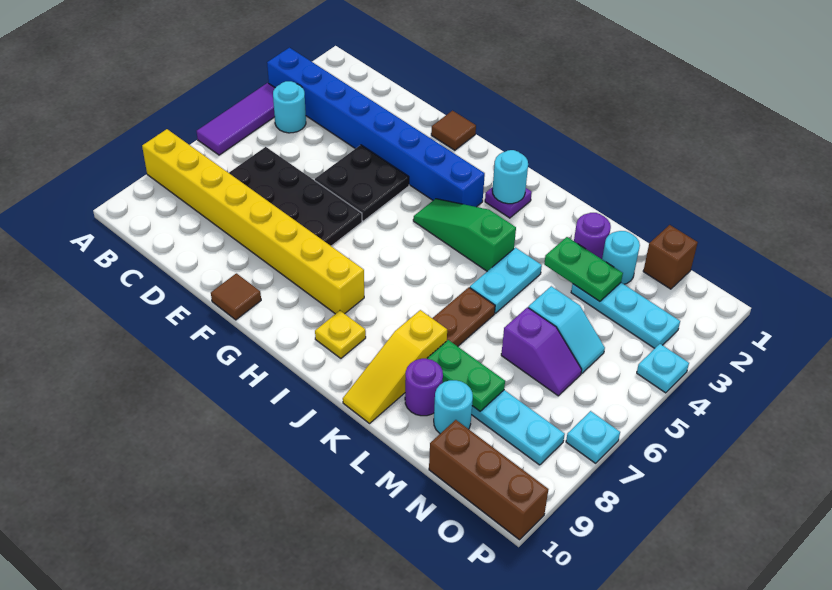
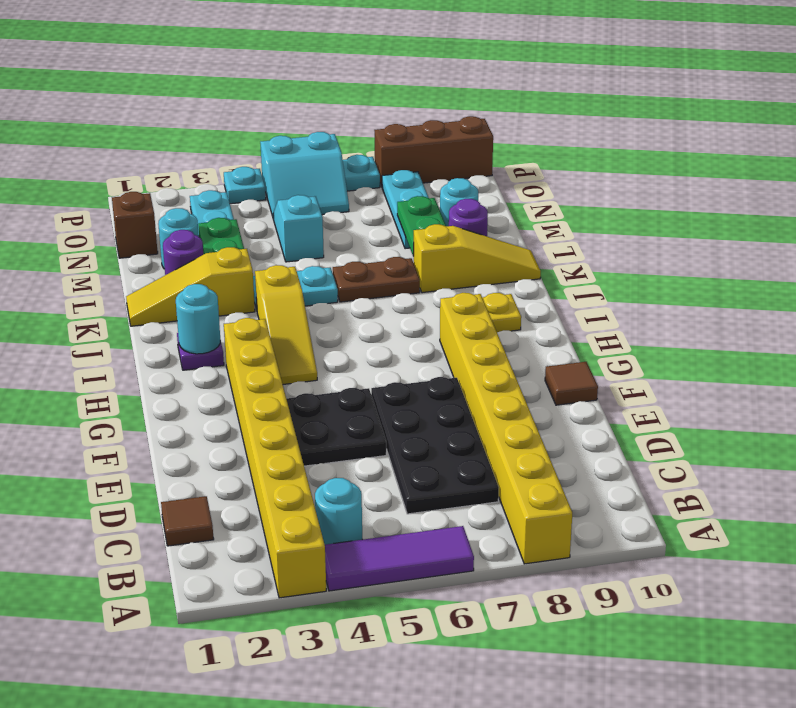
blue brick A3:H3 level 1 -> yellow brick A3:H3 level 1
brown tile F1 level 1 -> brown tile C1 level 1
green slope H4:J4 level 1 top J -> yellow slope H4:J4 level 1 top J
none -> yellow slope K1:K3 level 1 top 3
purple slope M6:N6 level 1 top M -> none
brown brick N10:P10 level 1 -> brown brick P8:P10 level 1
none -> cyan slope O5:P6 level 1 top P

